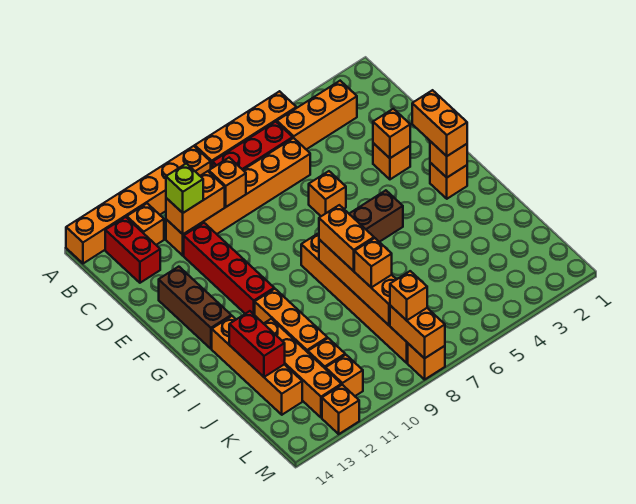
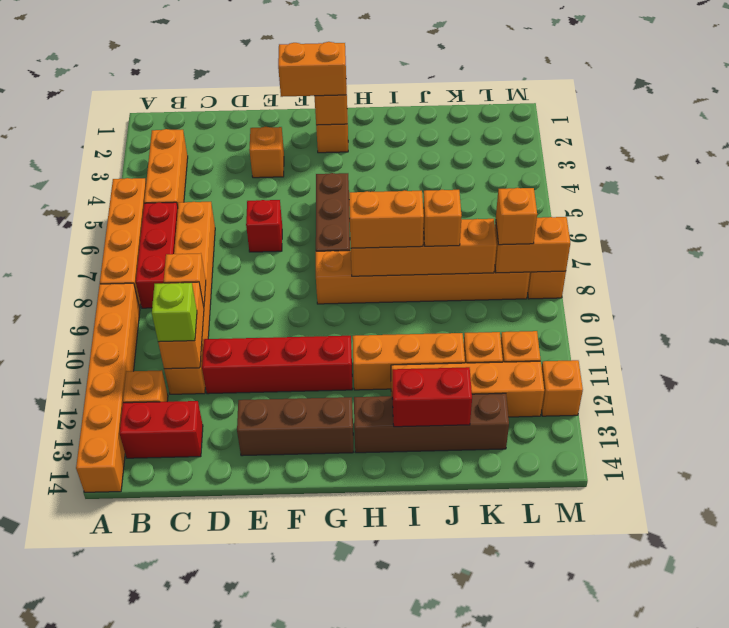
orange brick E3 level 2 -> none
orange brick E6 level 1 -> red brick E6 level 1
orange brick H13:K13 level 1 -> brown brick H13:K13 level 1

